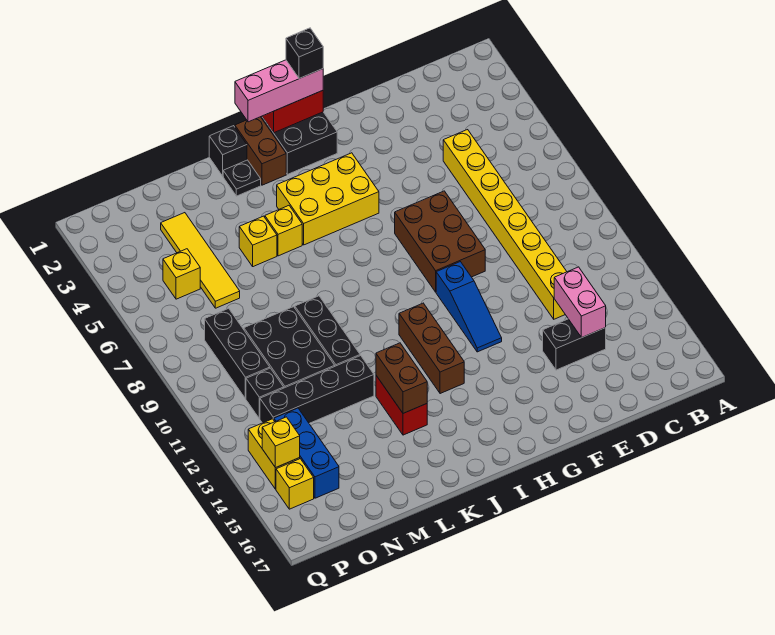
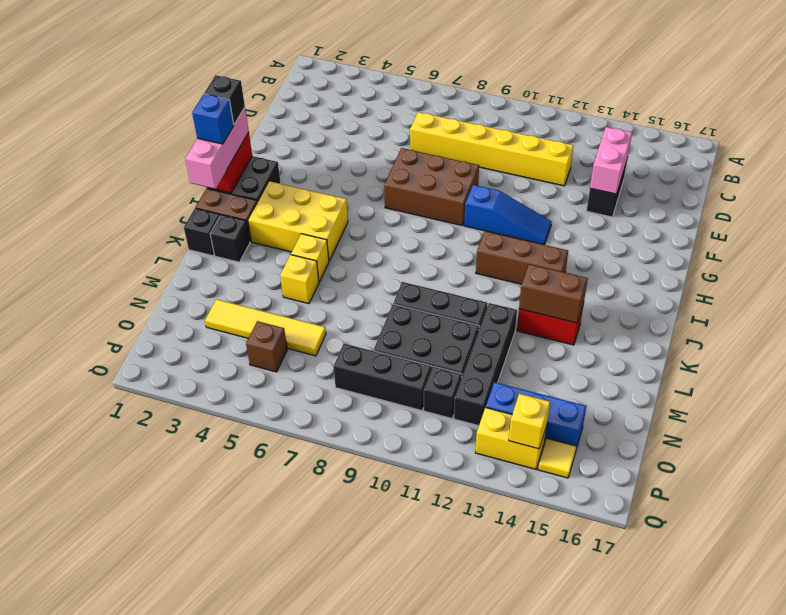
yellow brick D5:D12 level 1 -> yellow brick D7:D12 level 1
pink brick D13:D14 level 2 -> pink brick D14:E14 level 2
yellow brick H4:J5 level 1 -> yellow brick I3:J5 level 1
none -> blue brick I1 level 4
black plate K2 level 1 -> black brick K2 level 1
yellow brick O5 level 1 -> brown brick O5 level 1
yellow brick P15 level 1 -> yellow tile P15 level 1

